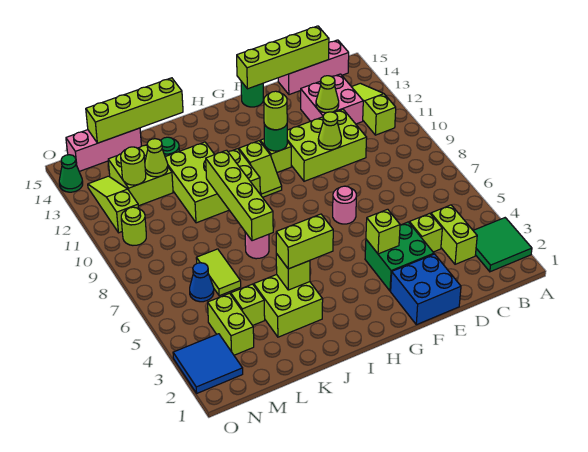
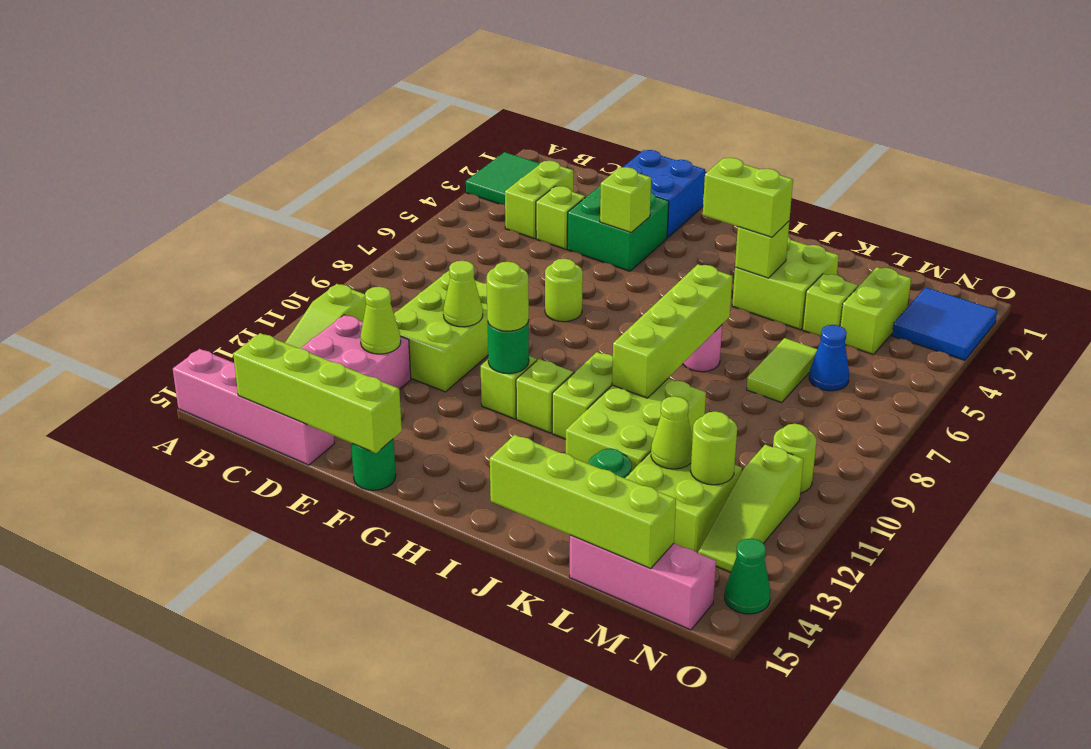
pink brick B15:D15 level 1 -> pink brick A15:D15 level 1
lime brick D10:F11 level 1 -> lime brick D9:E11 level 1
pink round brick F7 level 1 -> lime round brick F7 level 1

